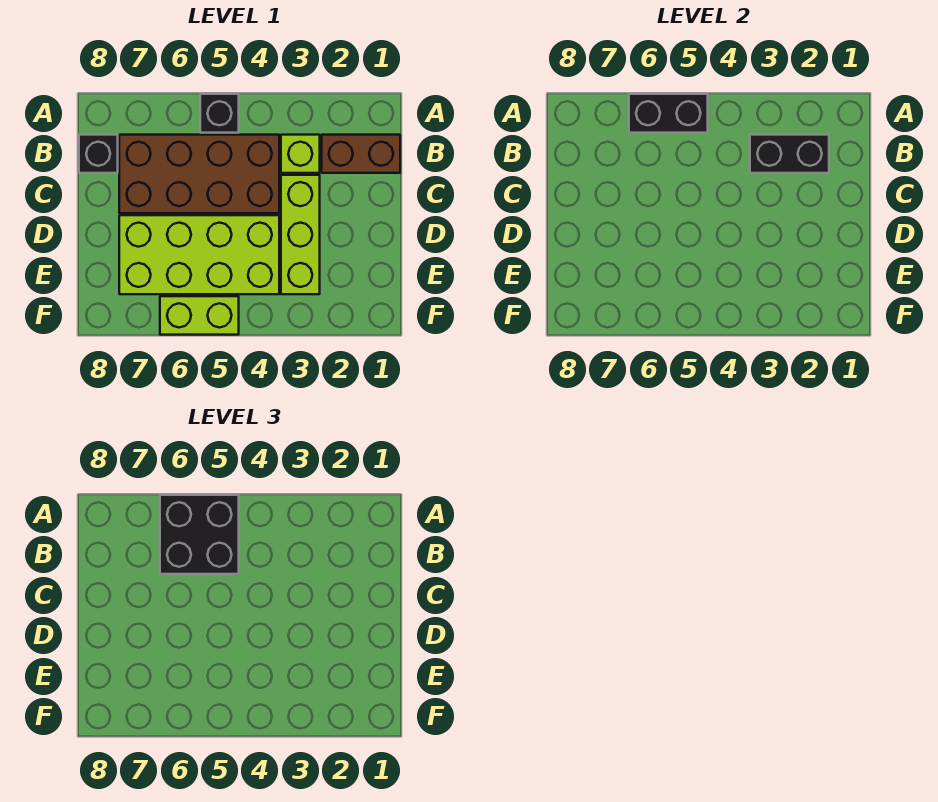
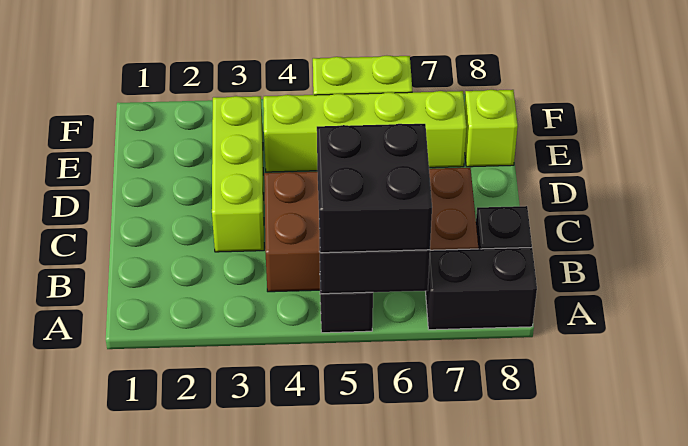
brown brick B1:B2 level 1 -> none
black brick B2:B3 level 2 -> black brick A7:A8 level 1
lime brick B3 level 1 -> lime brick E8 level 1
lime brick D4:E7 level 1 -> lime brick E4:E7 level 1

